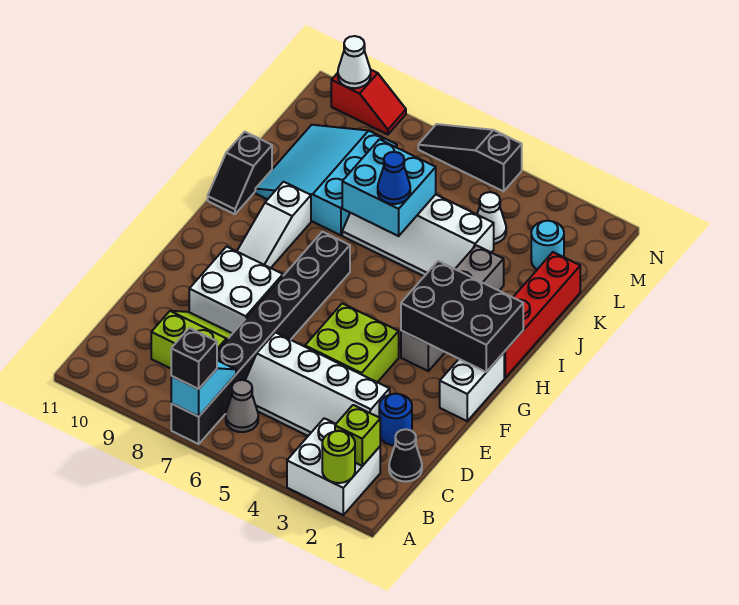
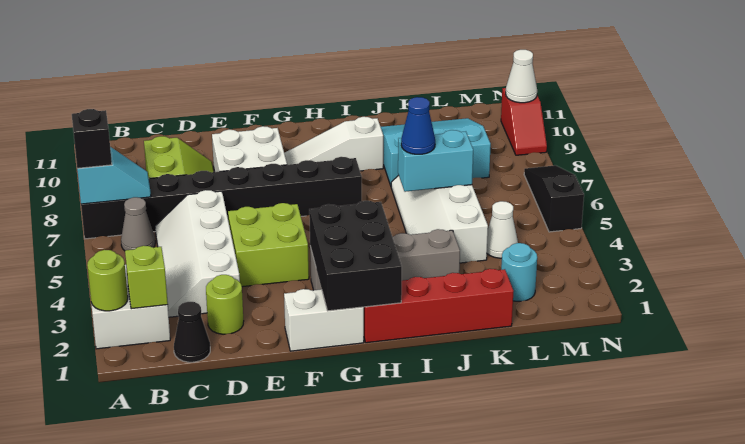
blue round brick D2 level 1 -> lime round brick D2 level 1
black slope I11:J11 level 1 top J -> none
cyan brick J6:K7 level 2 -> cyan brick J6:K6 level 2

